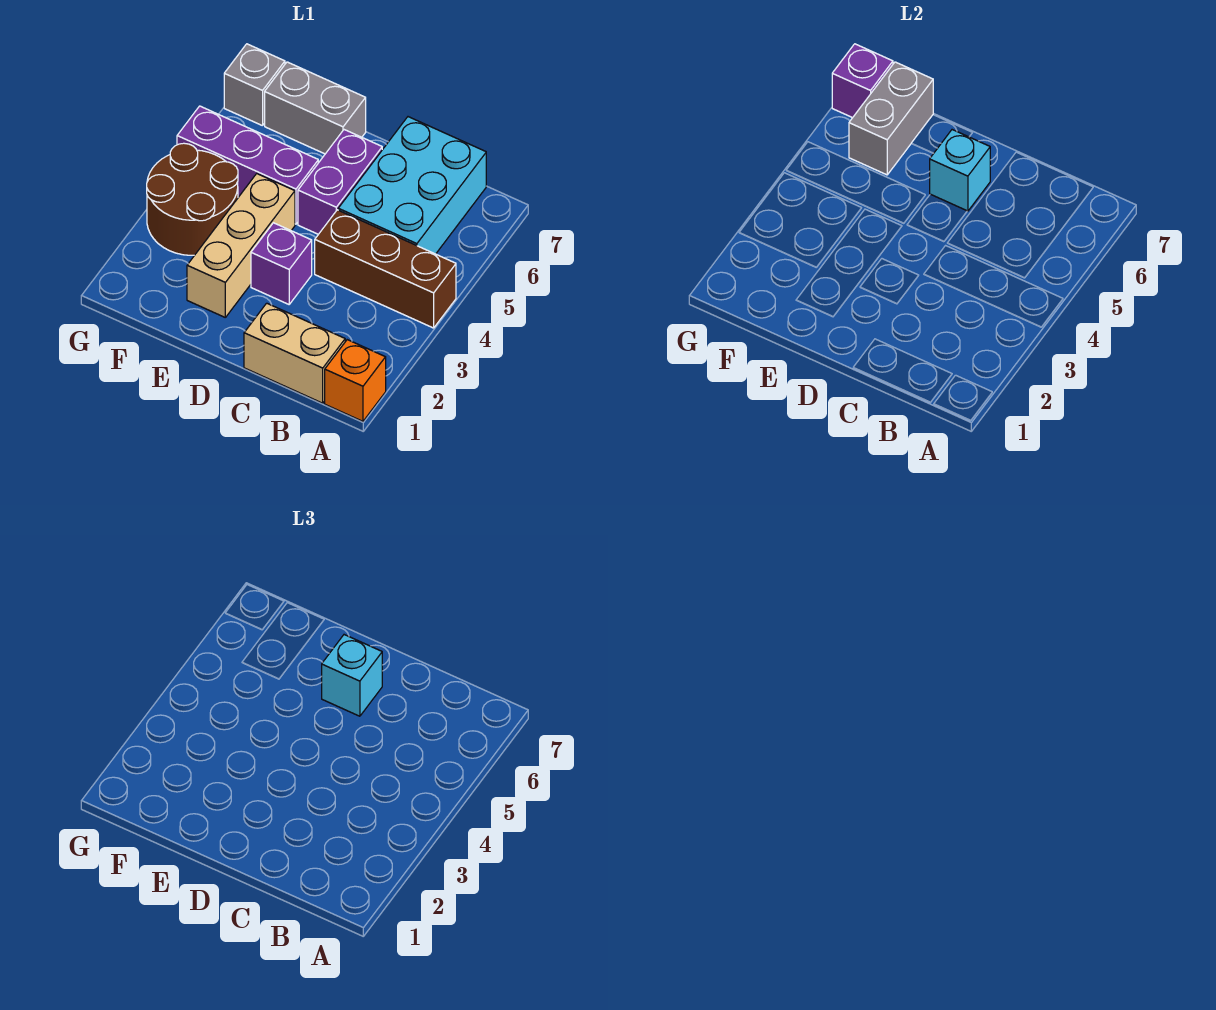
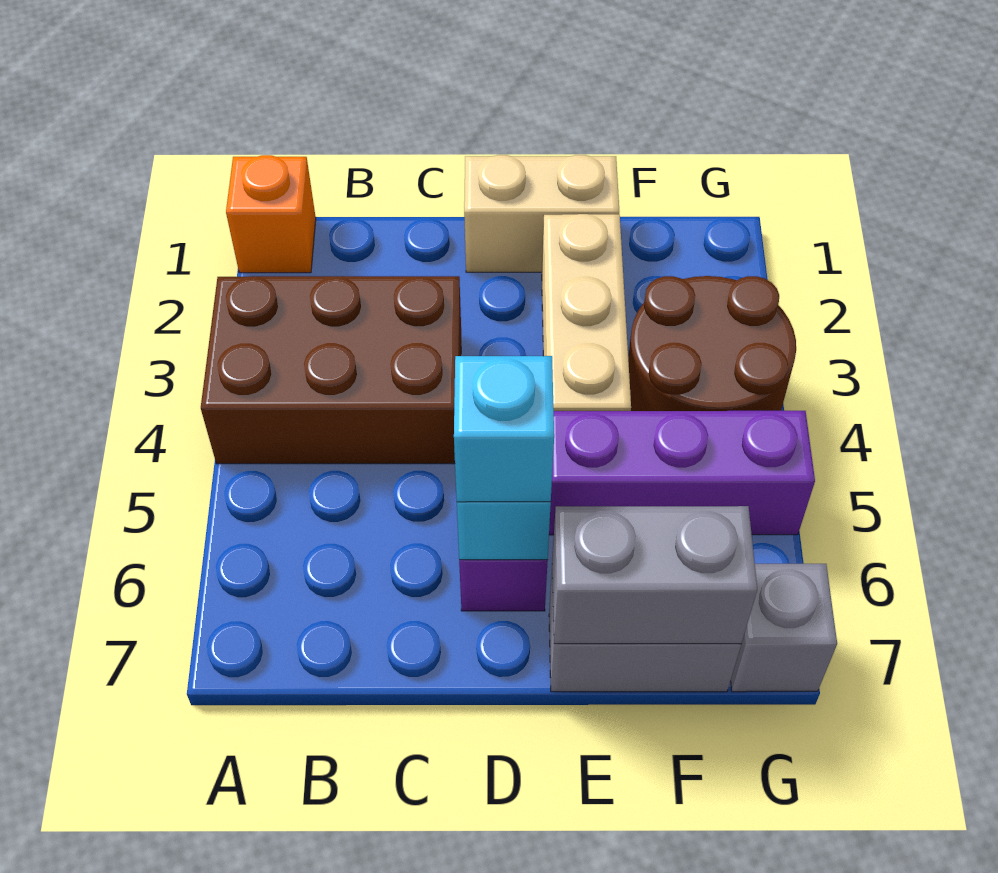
brown brick A4:C4 level 1 -> brown brick A3:C4 level 1
tan brick B1:C1 level 1 -> tan brick D1:E1 level 1
cyan brick B5:C7 level 1 -> none
purple brick D3 level 1 -> none
grey brick F6:F7 level 2 -> grey brick E7:F7 level 2
purple brick G7 level 2 -> none

